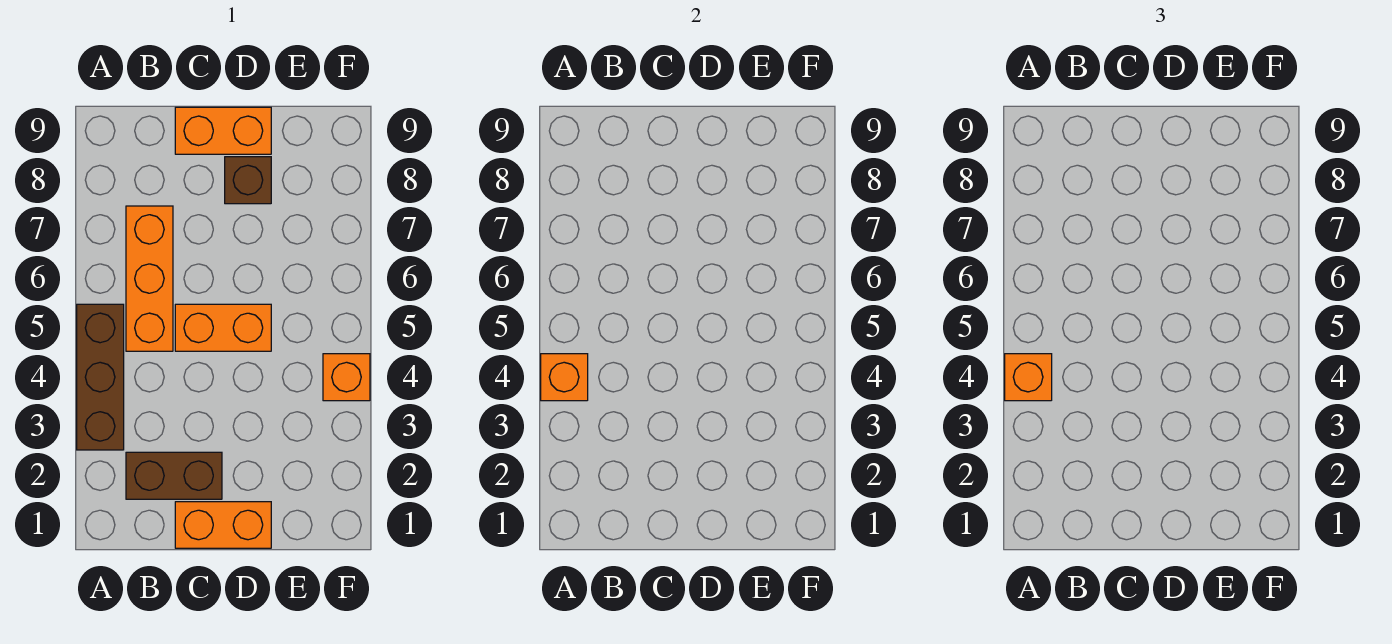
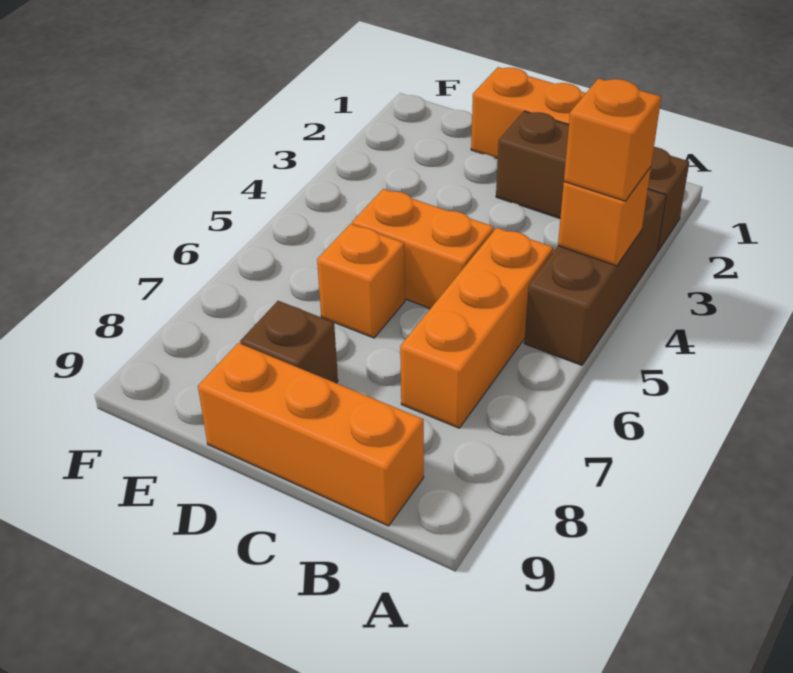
brown brick B2:C2 level 1 -> brown brick A2:C2 level 1
orange brick C9:D9 level 1 -> orange brick B9:D9 level 1
orange brick F4 level 1 -> orange brick D6 level 1

